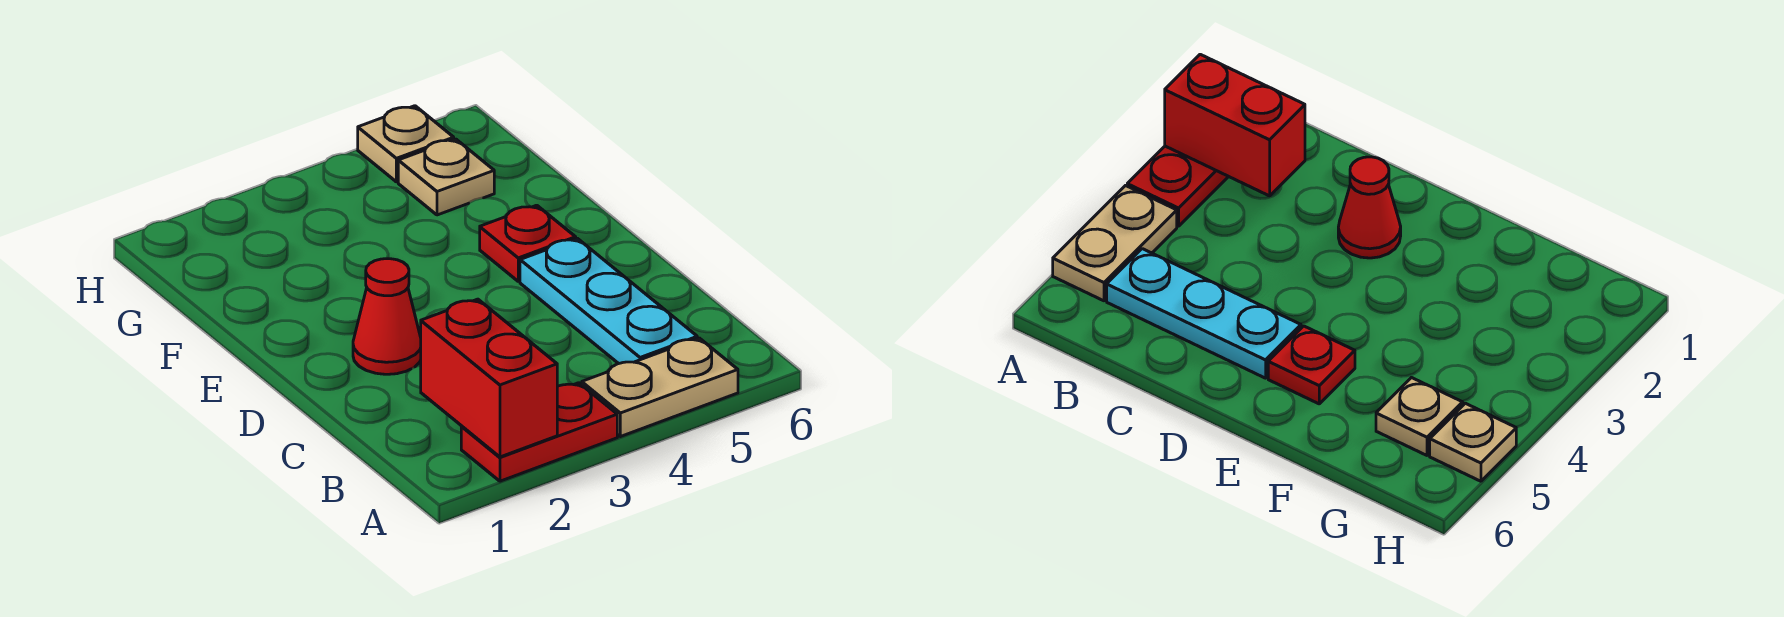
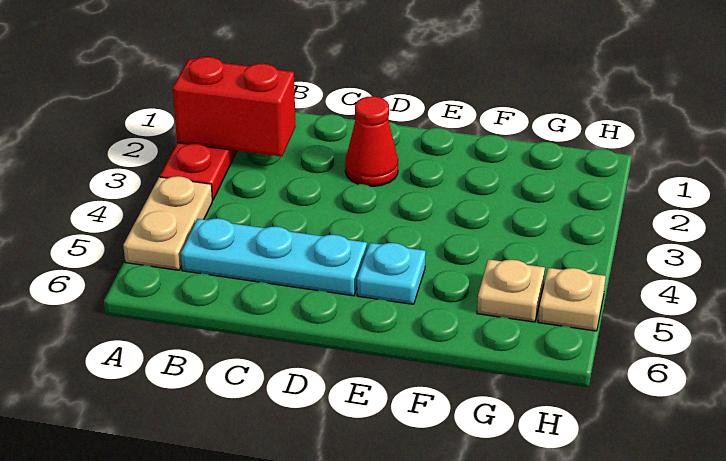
red plate E5 level 1 -> cyan plate E5 level 1

